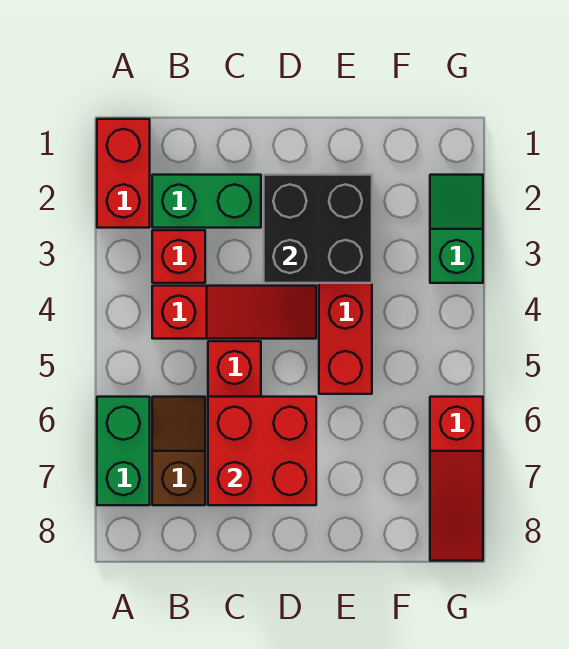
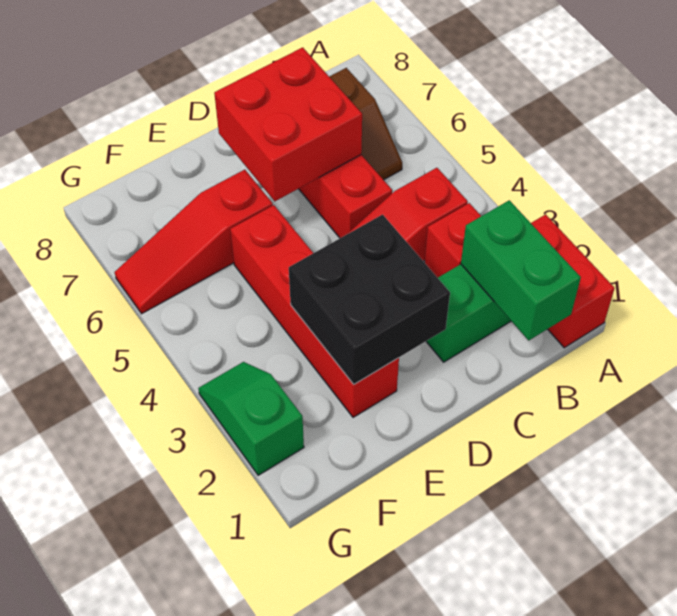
green brick A6:A7 level 1 -> green brick B1:B2 level 2
green slope G2:G3 level 1 top 3 -> green slope G2:G3 level 1 top 2
red slope G6:G8 level 1 top 6 -> red slope E6:G6 level 1 top E

